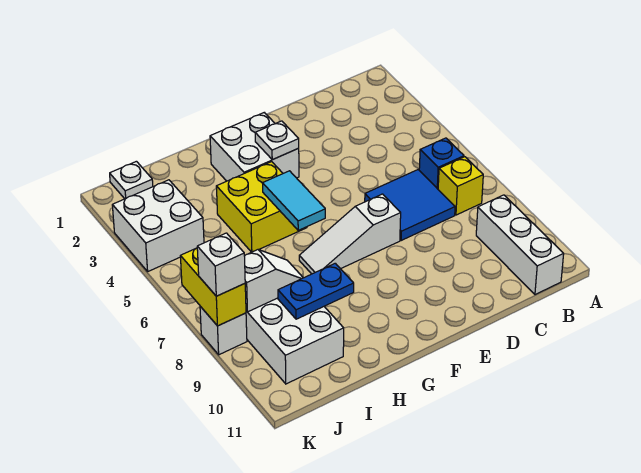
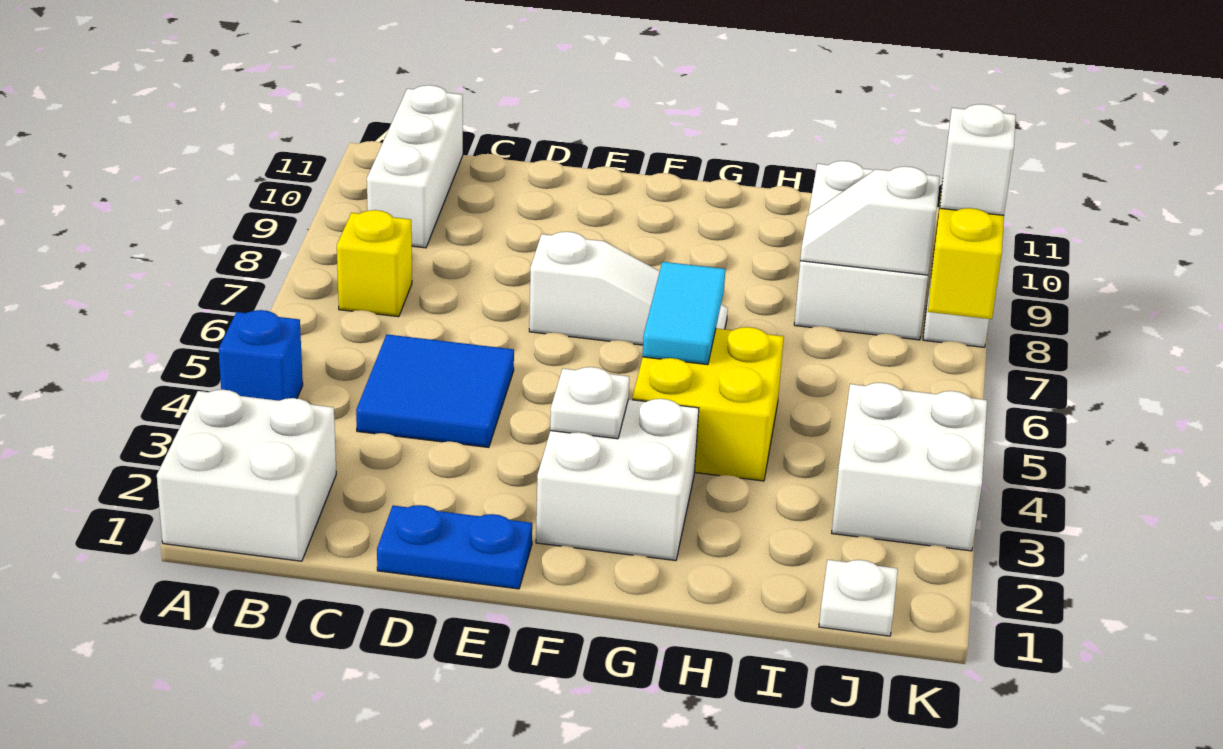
none -> white brick A1:B2 level 1
blue brick B6 level 1 -> blue brick A4 level 1
blue tile C6:D7 level 1 -> blue tile C4:D5 level 1
blue plate H9:I9 level 2 -> blue plate D1:E1 level 1

